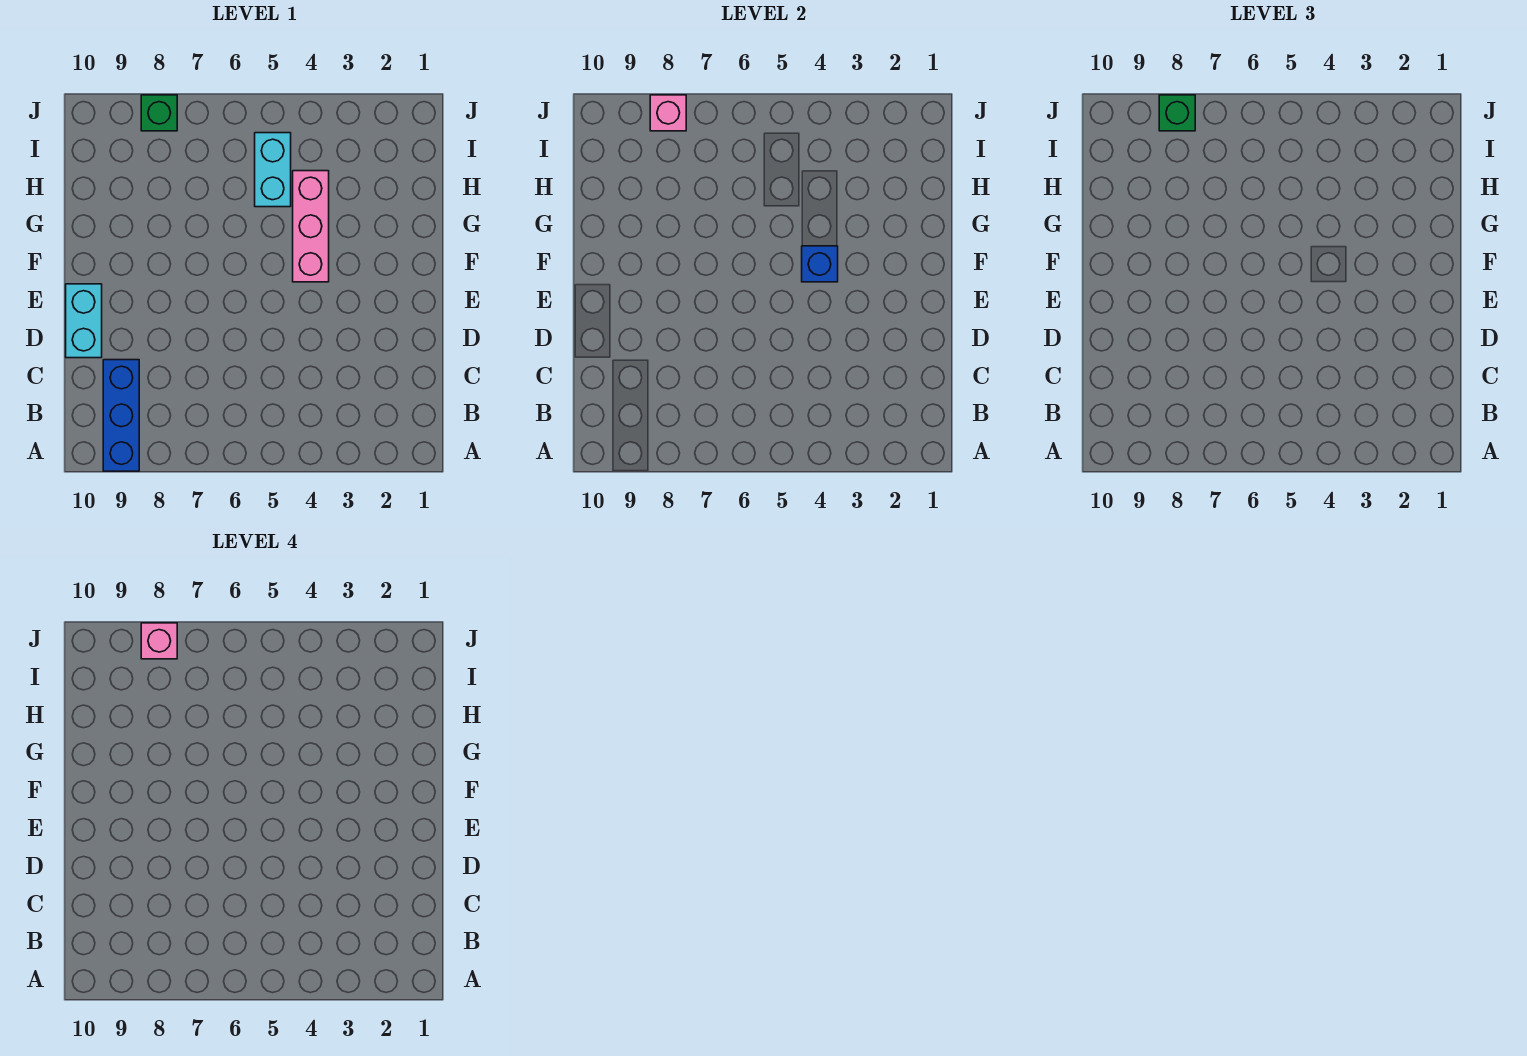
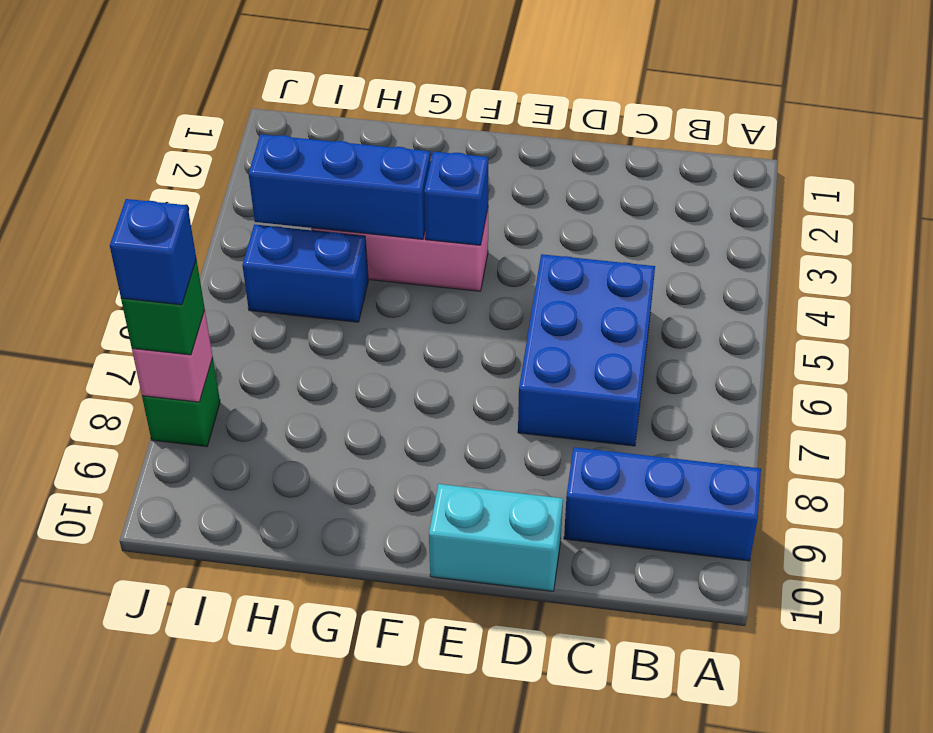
none -> blue brick C5:D7 level 1
none -> blue brick G4:I4 level 2
cyan brick H5:I5 level 1 -> blue brick H5:I5 level 1
pink brick J8 level 4 -> blue brick J8 level 4

